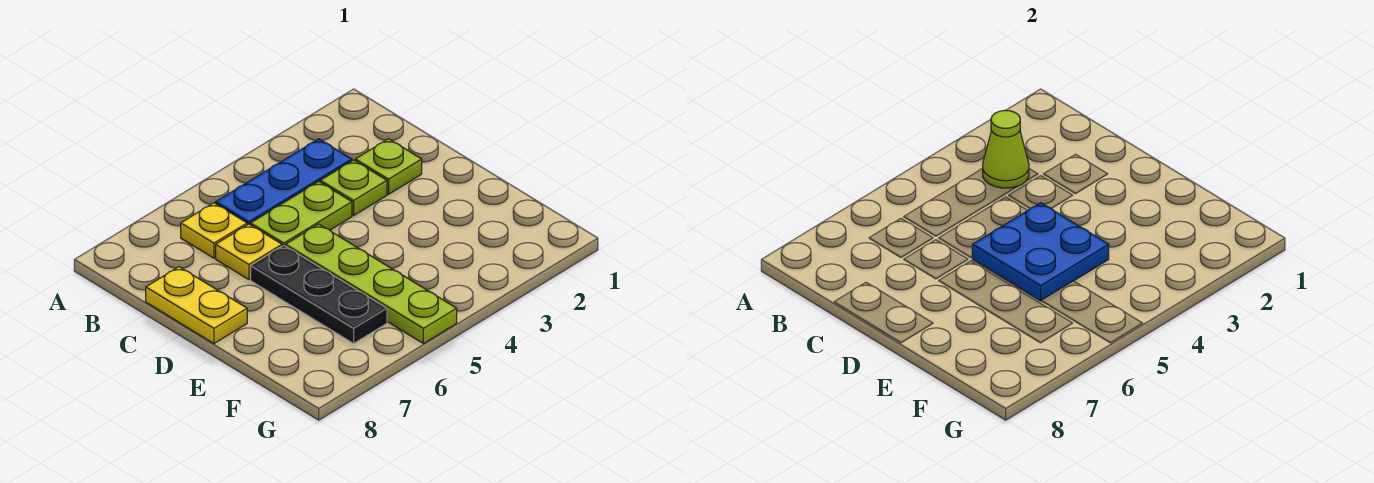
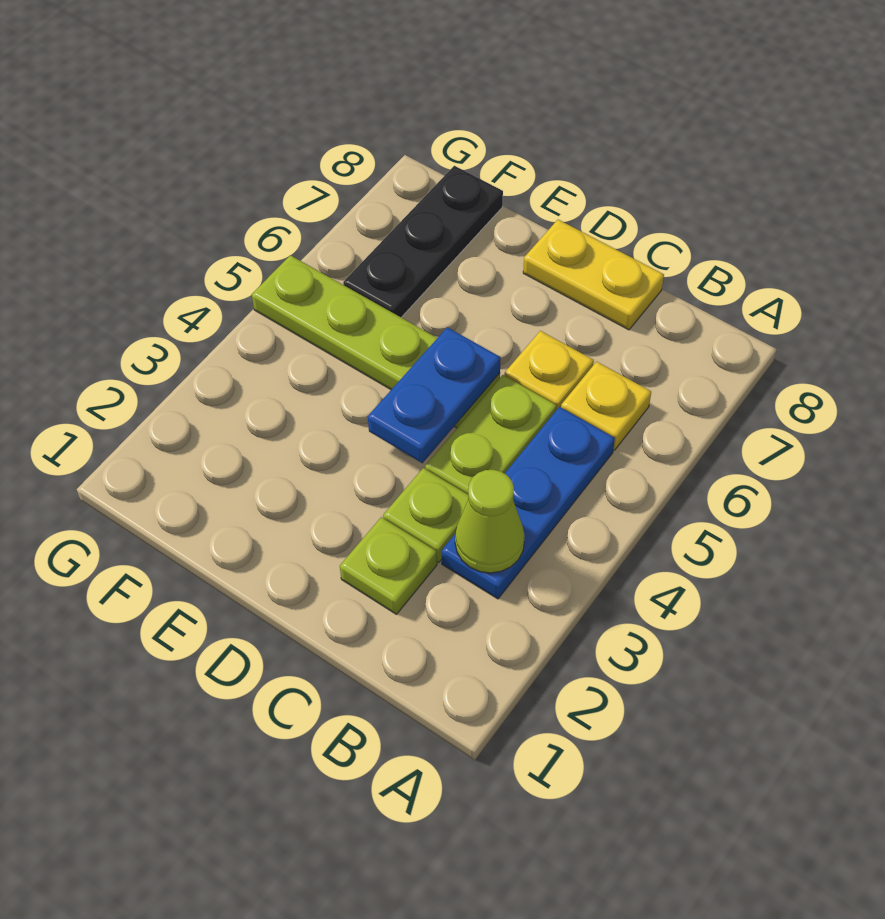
blue plate D4:E5 level 2 -> blue plate D4:D5 level 2
black plate D6:F6 level 1 -> black plate F6:F8 level 1

